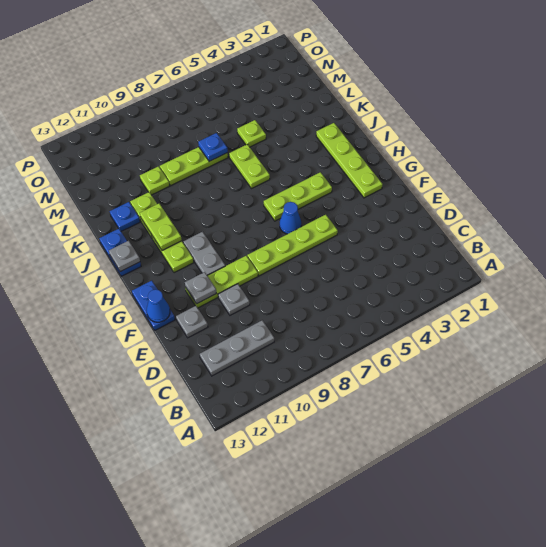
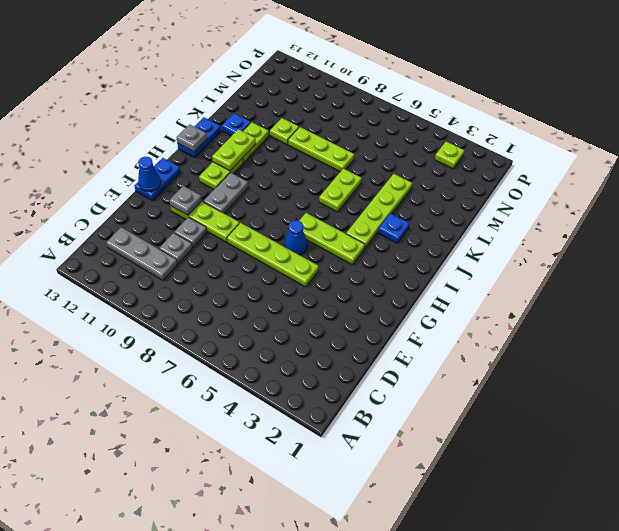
grey plate E12 level 1 -> grey plate D10 level 1
lime plate G2:J2 level 1 -> lime plate I4:L4 level 1
lime plate L5 level 1 -> lime plate O3 level 1
blue plate L7 level 2 -> blue plate J3 level 1

